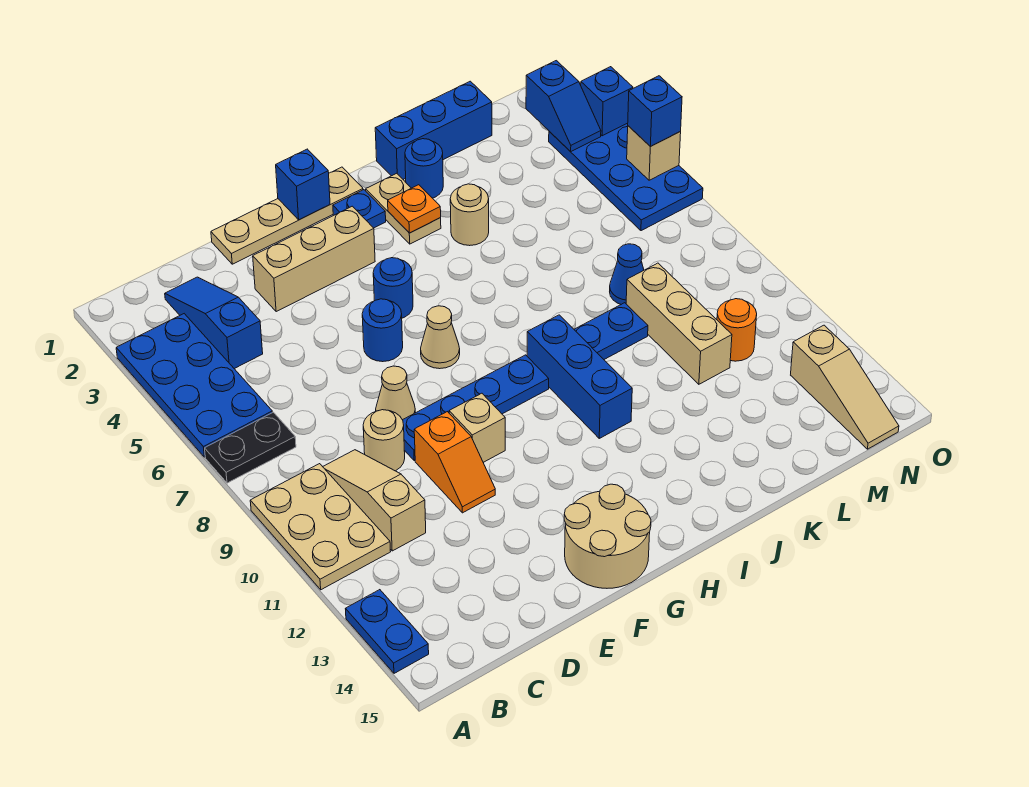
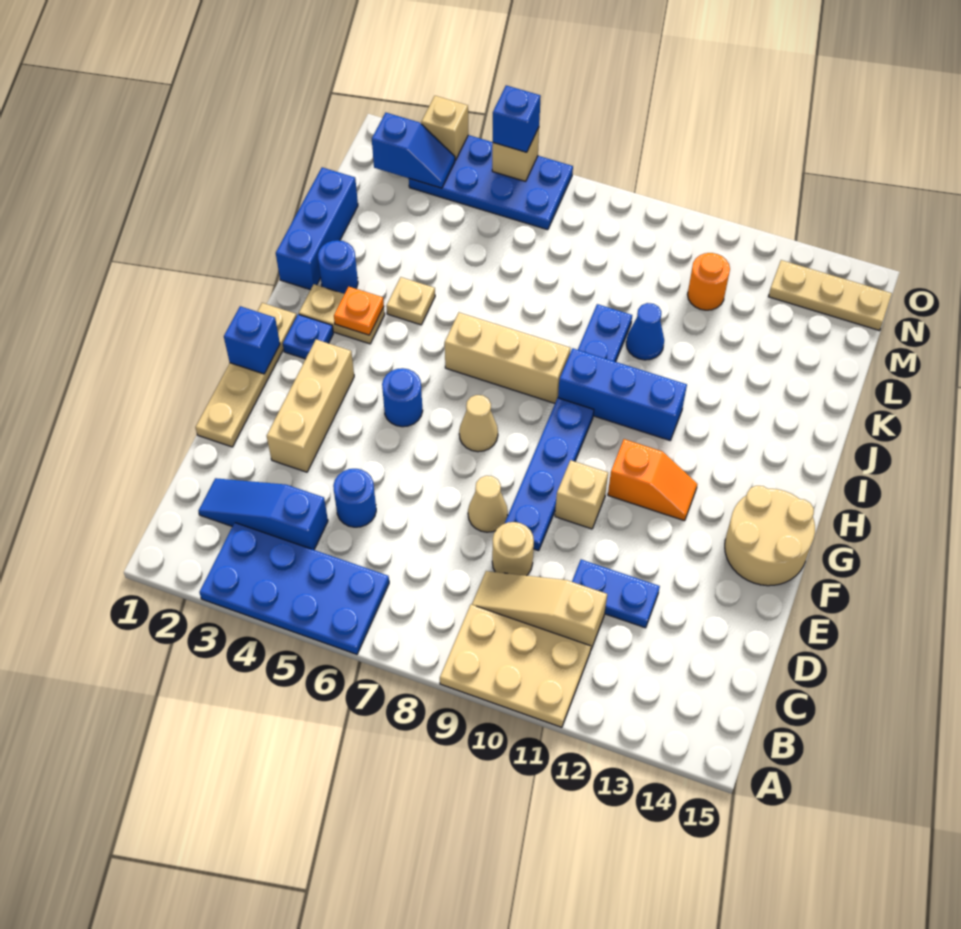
black plate A7:B7 level 1 -> none
blue plate A13:A14 level 1 -> blue plate D11:D12 level 1
orange slope E10:E11 level 1 top 10 -> orange slope G11:G12 level 1 top 11
blue round brick F6 level 1 -> blue round brick D5 level 1
tan round brick J4 level 1 -> tan plate J4 level 1
blue cone L8 level 1 -> blue cone K10 level 1
tan brick L9:L11 level 1 -> tan brick I6:I8 level 1
tan slope N13:N15 level 1 top 13 -> tan plate N13:N15 level 1
blue brick O3 level 2 -> tan brick O3 level 2

